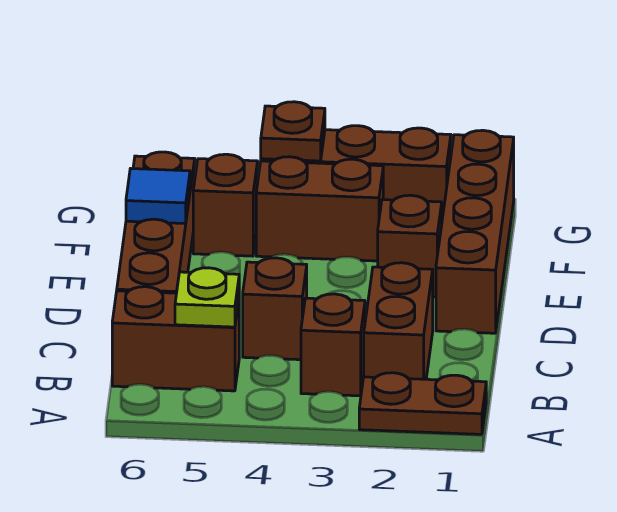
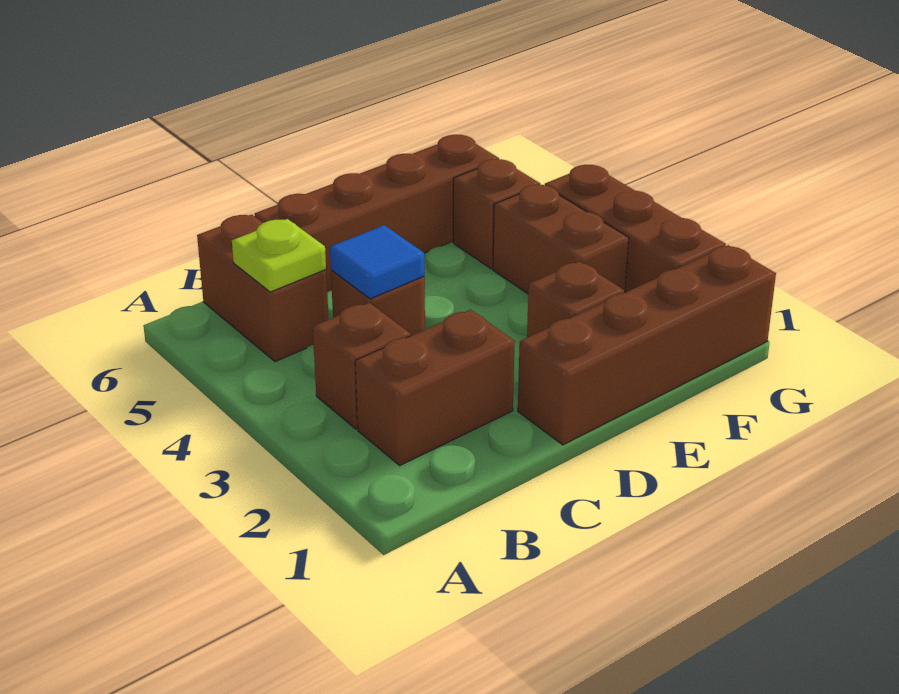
brown plate A1:A2 level 1 -> none
blue tile E6 level 2 -> blue tile C4 level 2
brown plate G4 level 2 -> none

